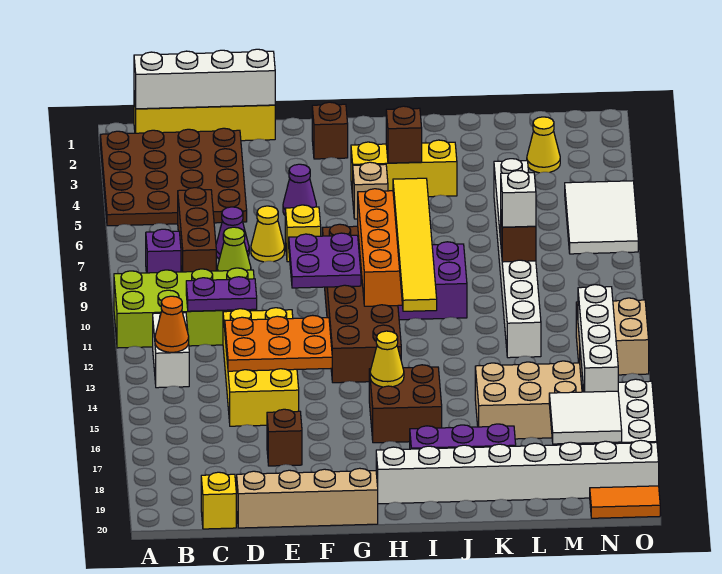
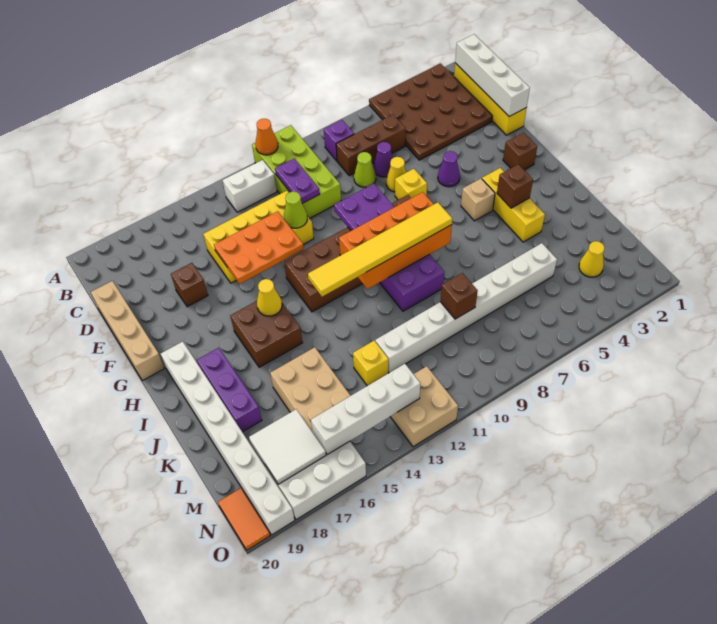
orange cone B13 level 2 -> orange cone A11 level 2
yellow brick C20 level 1 -> yellow brick L13 level 1
orange plate D13:F14 level 2 -> orange plate E13:F15 level 2
none -> lime cone E12 level 2
white brick L9 level 3 -> none
white tile N5:O7 level 1 -> none

